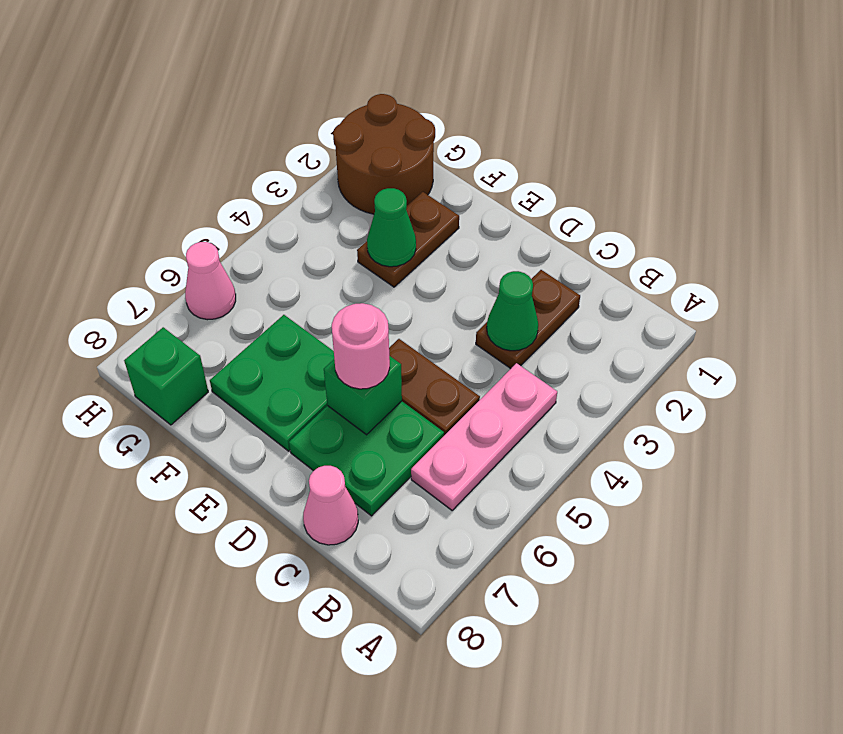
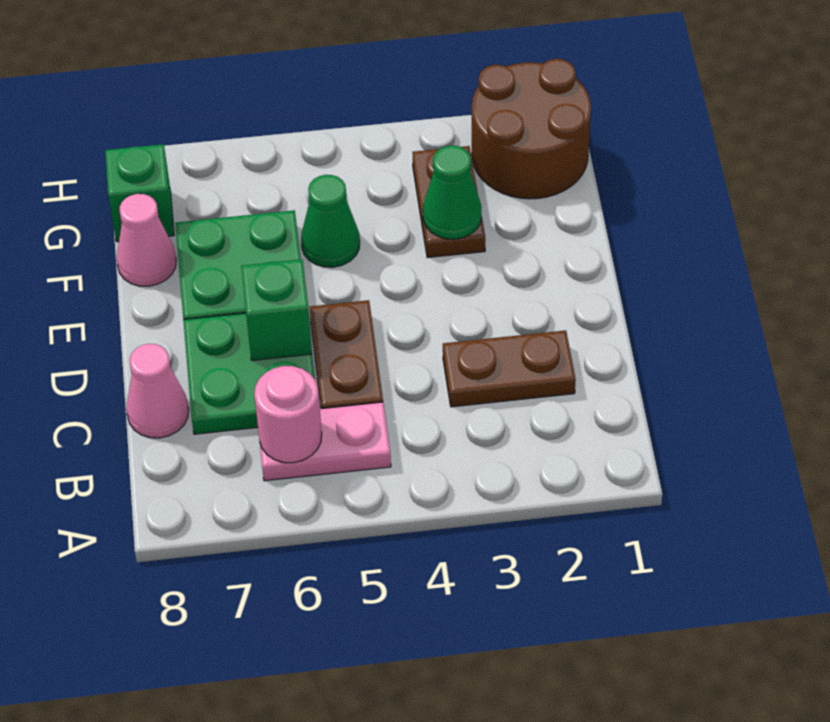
pink plate B4:B6 level 1 -> pink plate B5:B6 level 1
green cone C3 level 2 -> green cone F5 level 1
pink round brick D6 level 3 -> pink round brick B6 level 2
brown plate F2:F3 level 1 -> brown plate F3:G3 level 1
pink cone H6 level 1 -> pink cone F8 level 1

